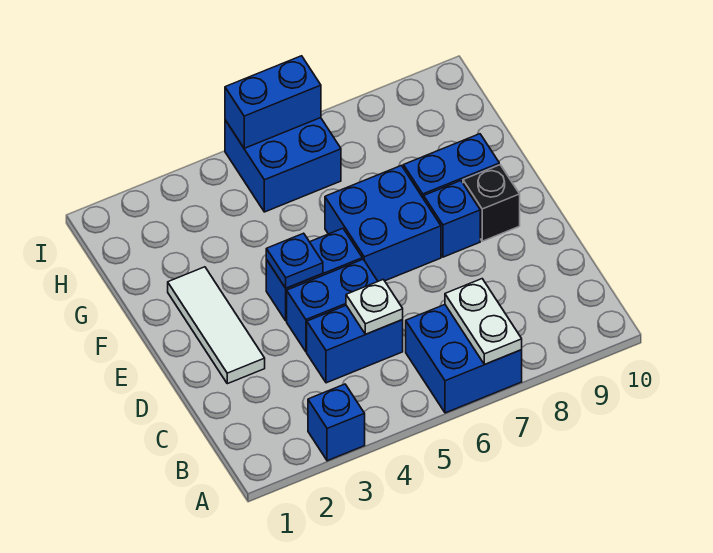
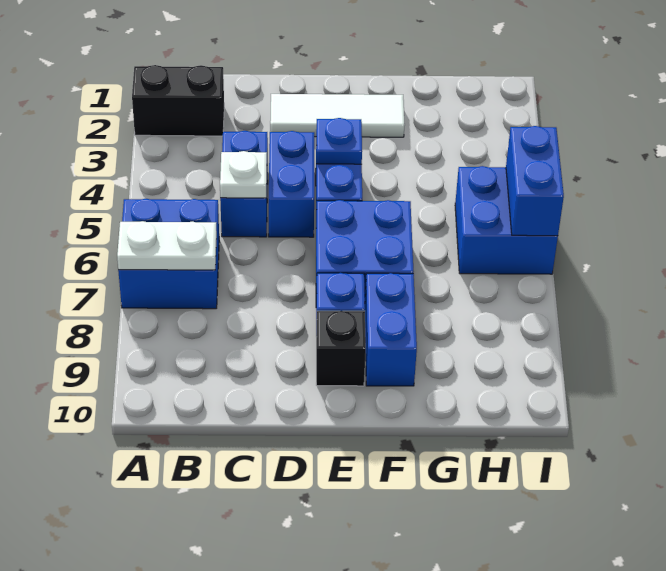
none -> black brick A2:B2 level 1
blue brick A3 level 1 -> none

